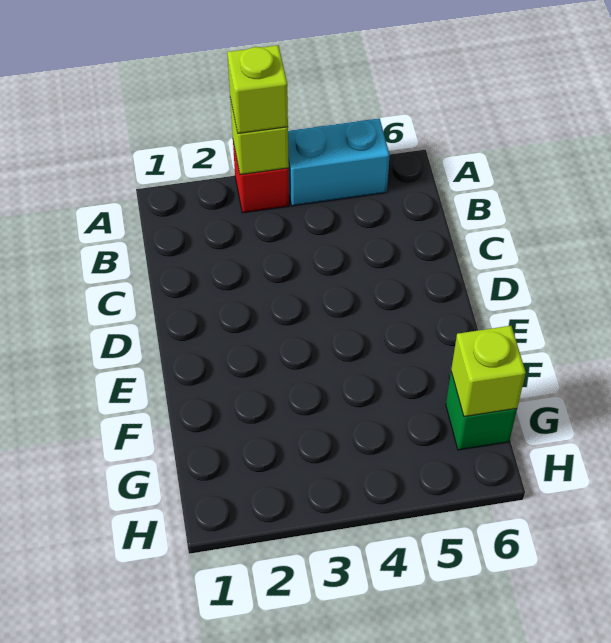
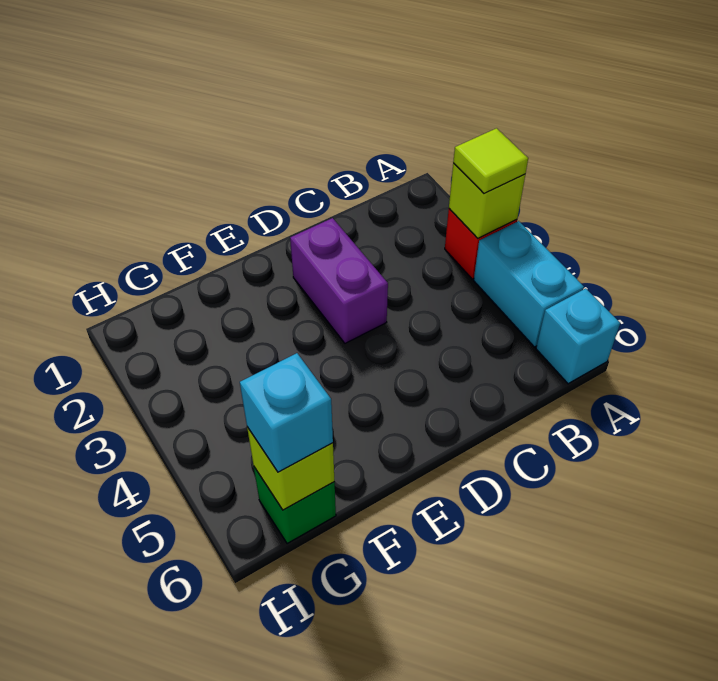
lime brick A3 level 3 -> lime tile A3 level 3
none -> cyan brick A6 level 1
none -> purple brick D2:D3 level 1
none -> cyan brick G6 level 3

